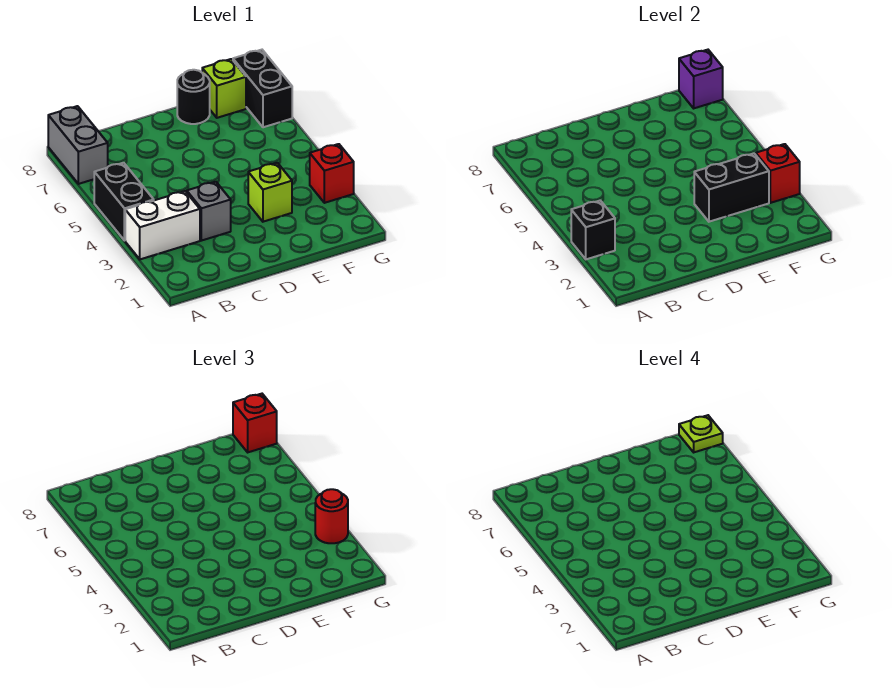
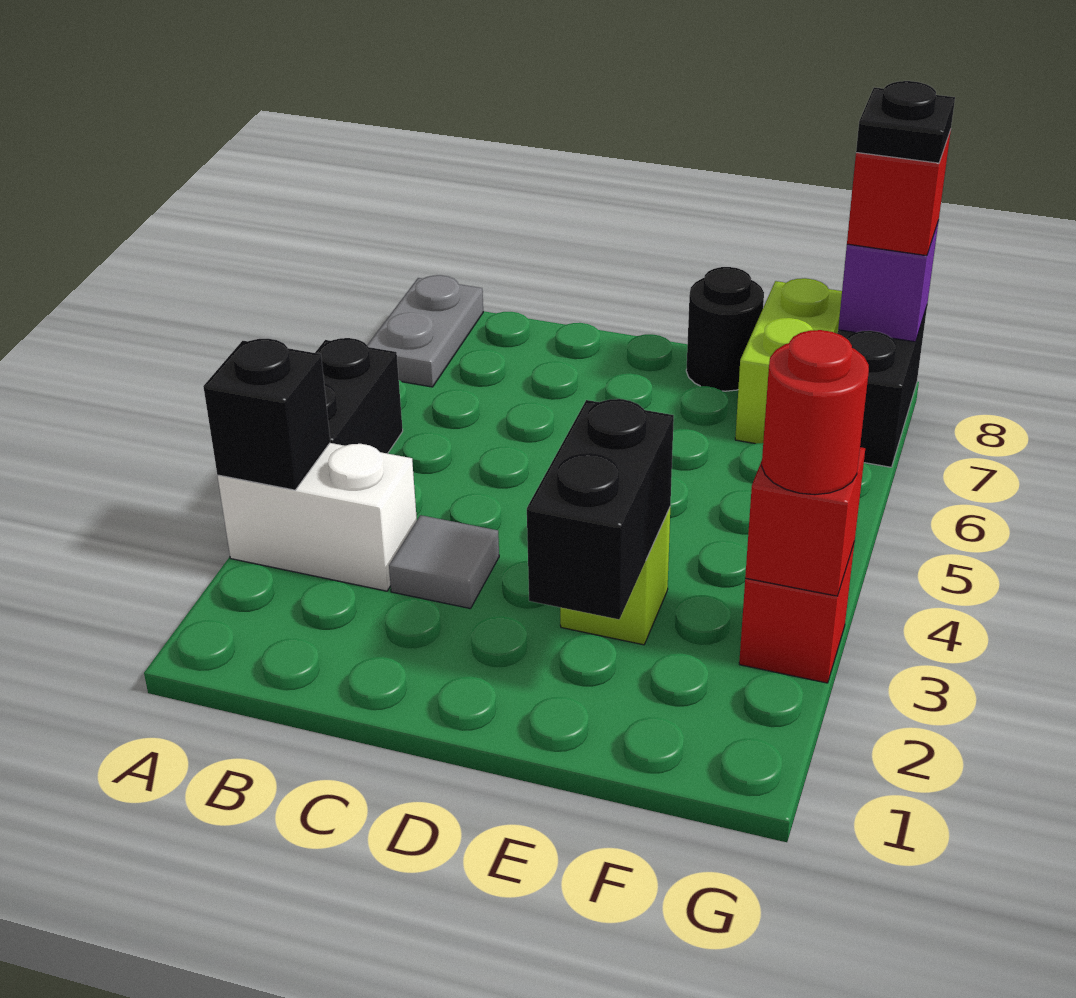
grey brick A7:A8 level 1 -> grey plate A7:A8 level 1
grey brick C3 level 1 -> grey tile C3 level 1
black brick E3:F3 level 2 -> black brick E2:E3 level 2
lime brick F8 level 1 -> lime brick F7:F8 level 1
lime plate G8 level 4 -> black plate G8 level 4

